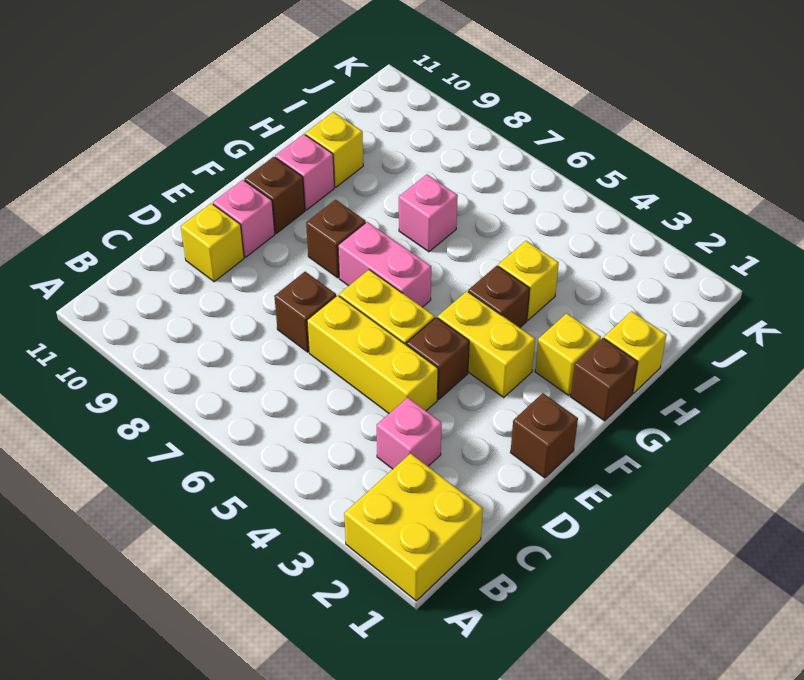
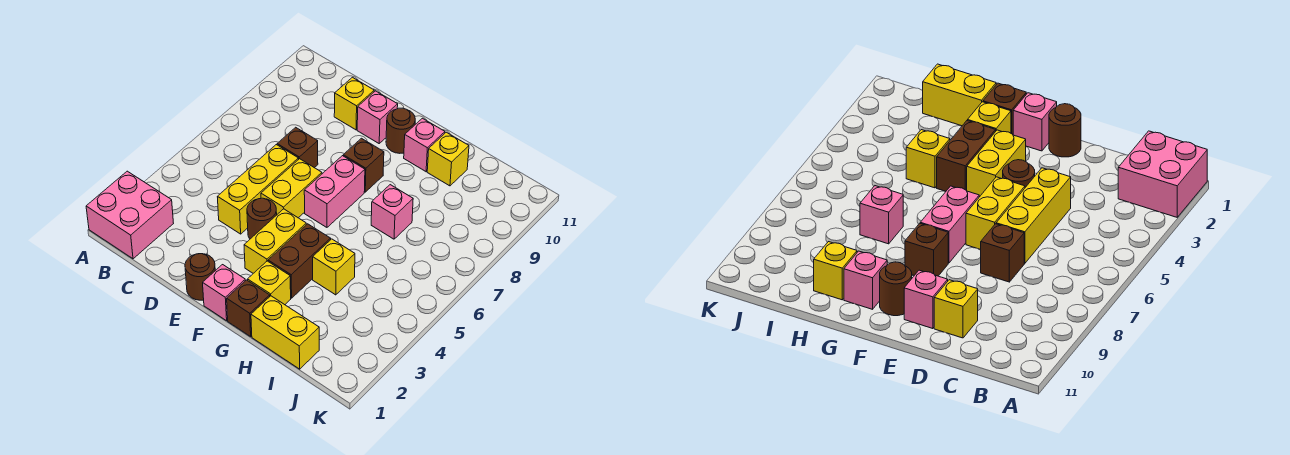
yellow brick A1:B2 level 1 -> pink brick A1:B2 level 1
pink brick C3 level 1 -> pink brick F1 level 1
brown brick E1 level 1 -> brown round brick E1 level 1
brown brick E4 level 1 -> brown round brick E4 level 1
brown brick F10 level 1 -> brown round brick F10 level 1
brown brick G4 level 1 -> brown brick G3:G4 level 1
yellow brick H1 level 1 -> yellow brick H1:I1 level 1

